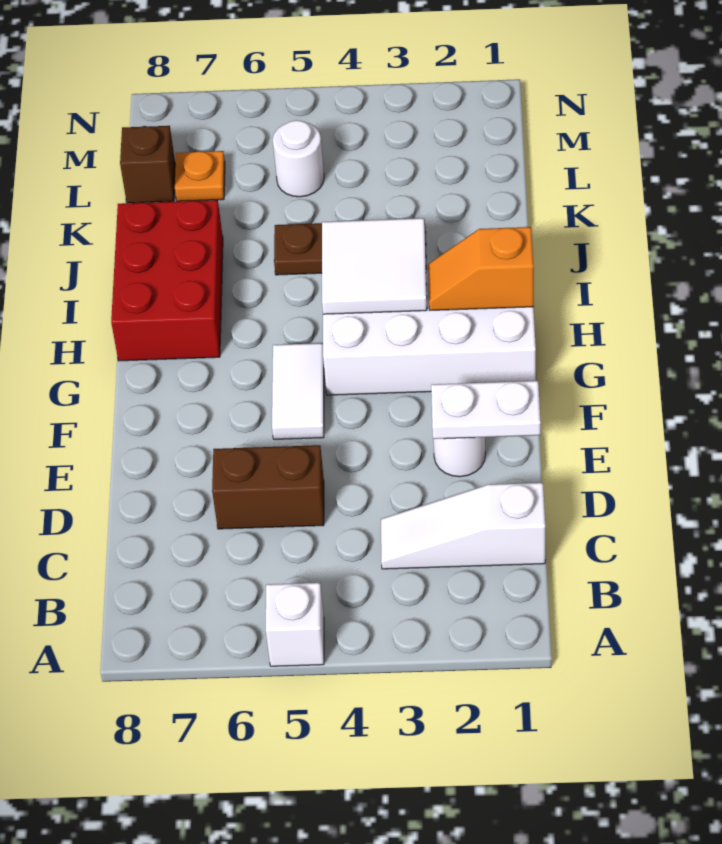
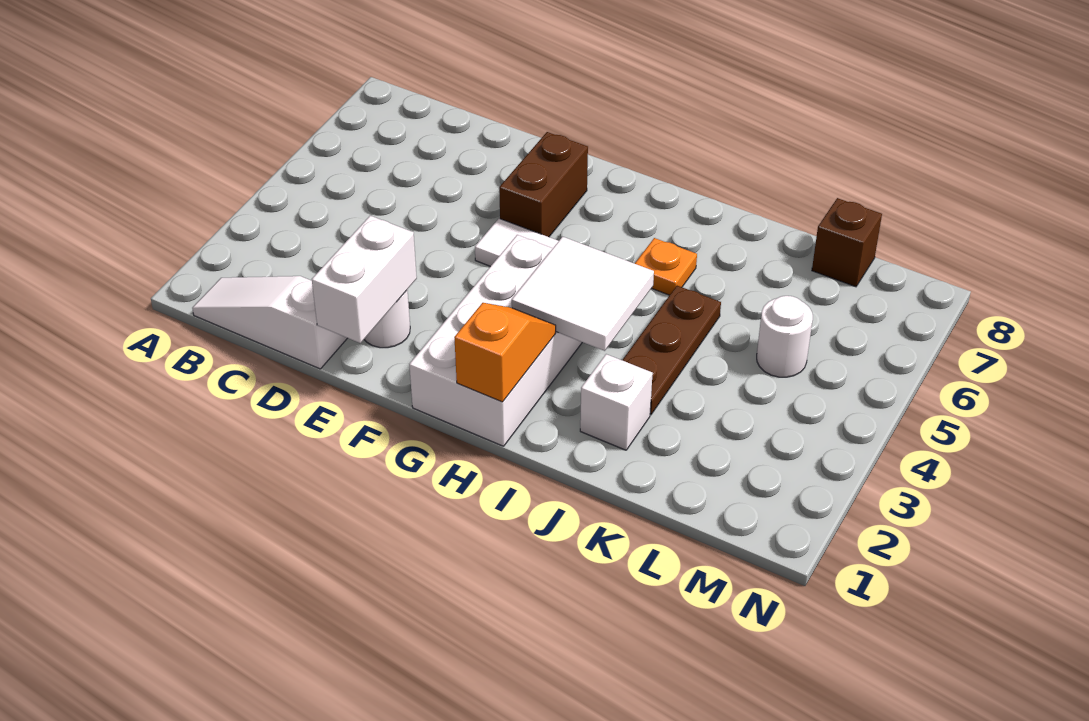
white brick A5 level 1 -> white brick J2 level 1
white slope C1:C3 level 1 top 1 -> white slope B1:D1 level 1 top D
brown brick D5:D6 level 1 -> brown brick F6:F7 level 1
white plate E1:E2 level 2 -> white brick E1:E2 level 2
red brick H7:J8 level 1 -> none
orange plate L7 level 1 -> orange plate I6 level 1

